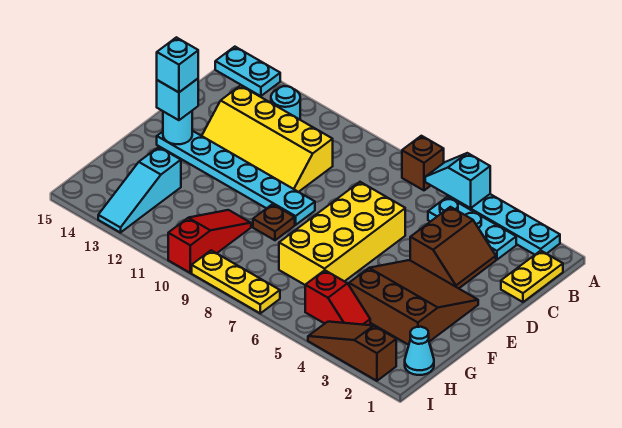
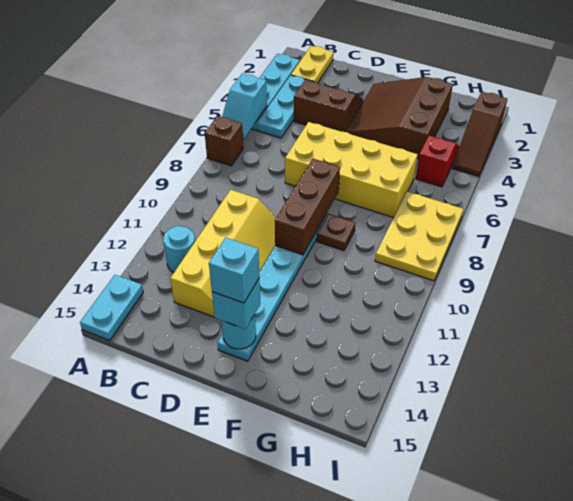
yellow plate B1:C1 level 1 -> yellow plate B1:B2 level 1
none -> brown brick E8:E10 level 2
red slope G10:I10 level 1 top I -> none
cyan slope G13:I13 level 1 top G -> none
cyan cone H1 level 1 -> none
yellow plate I7:I9 level 1 -> yellow plate H7:I9 level 1

